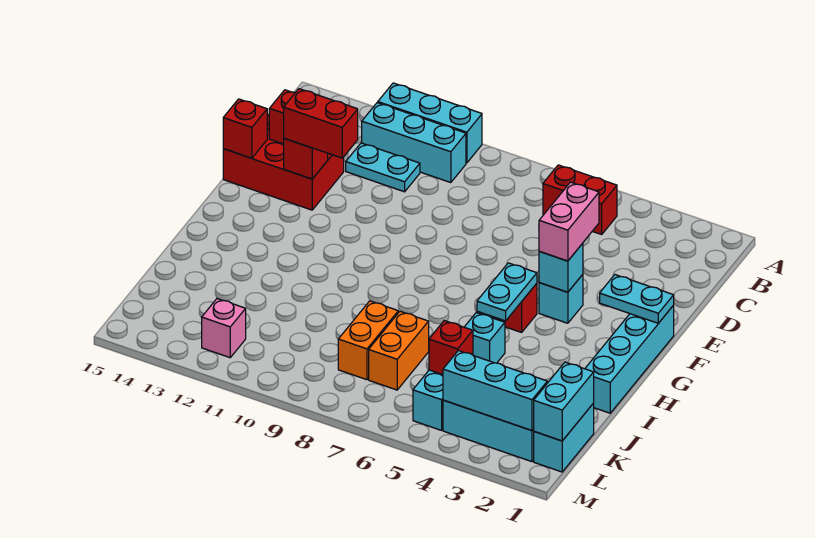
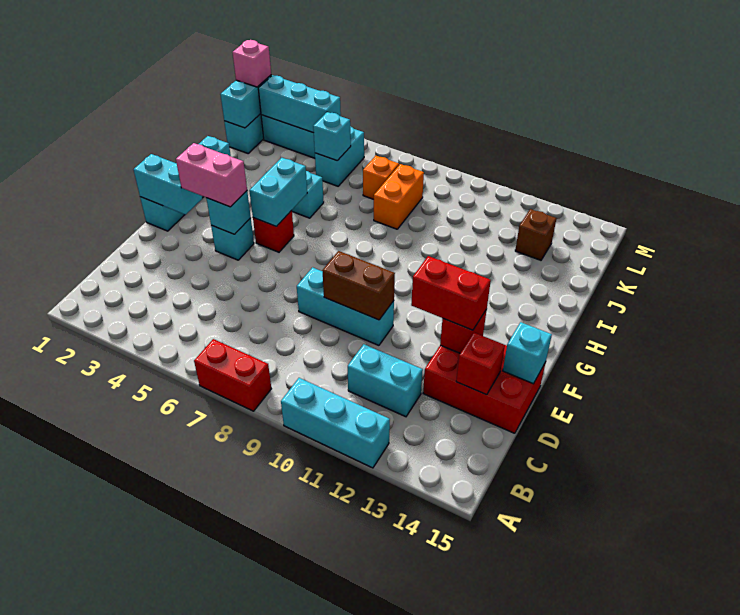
red brick B5:B6 level 1 -> red brick A7:A8 level 1
cyan brick B10:B12 level 1 -> cyan brick E8:E10 level 1
cyan plate C11:C12 level 1 -> cyan brick C11:C12 level 1
pink brick E4:F4 level 3 -> pink brick F3:F4 level 3
none -> brown brick E9:E10 level 2
red brick E15 level 2 -> cyan brick E15 level 2
cyan plate F1:F2 level 2 -> cyan brick F1:F2 level 2
cyan plate G5:H5 level 2 -> cyan brick G5:H5 level 2
orange brick J7:K7 level 1 -> orange brick K7 level 1
red brick K5 level 2 -> cyan brick K5 level 2
none -> brown brick K13 level 1
pink brick L12 level 1 -> pink brick L1 level 3

